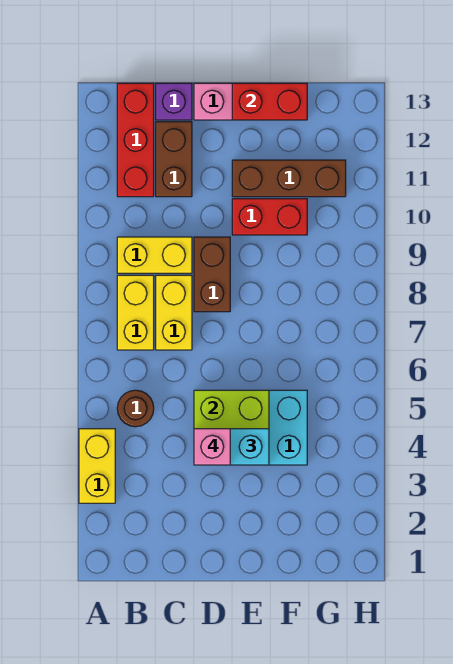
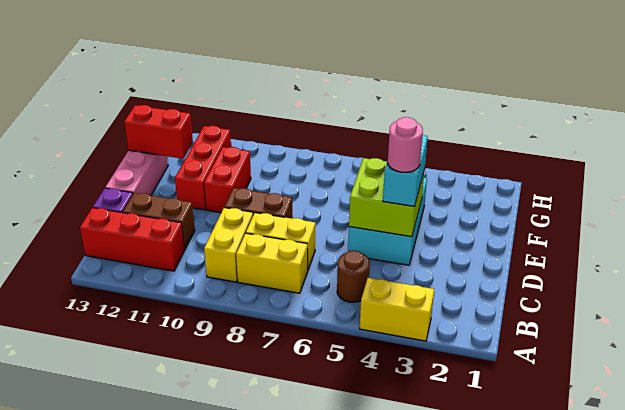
pink brick D4 level 4 -> pink round brick D4 level 4
brown brick E11:G11 level 1 -> red brick E11:G11 level 1
red brick E13:F13 level 2 -> red brick F12:F13 level 2

